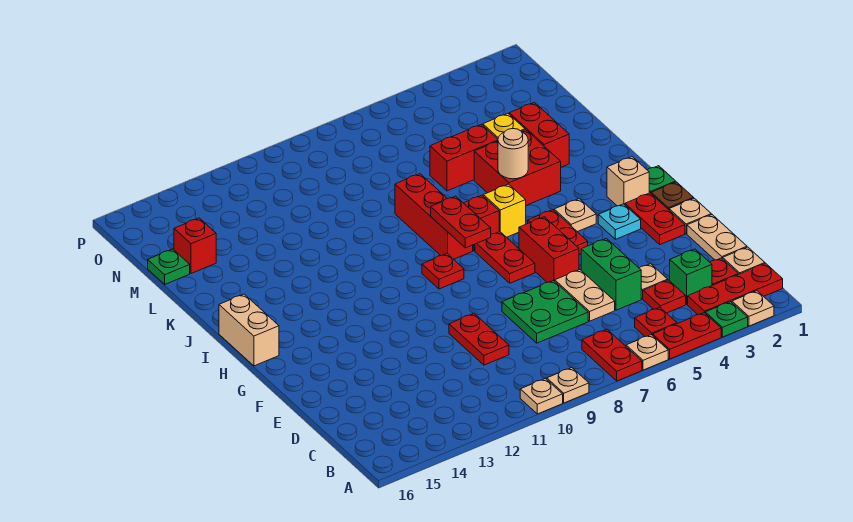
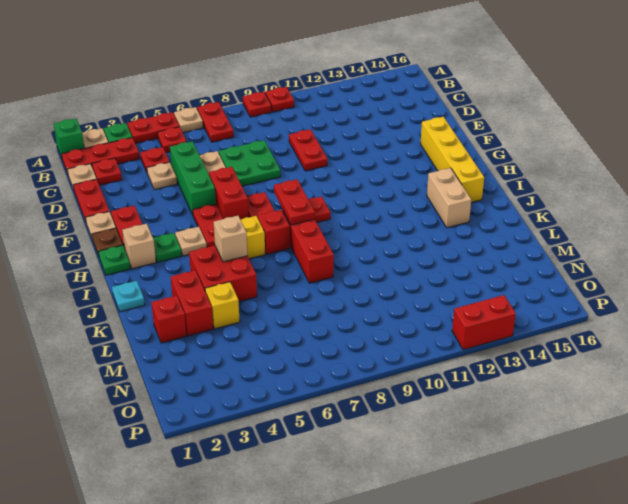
tan plate A9 level 1 -> red plate A9 level 1
tan plate A10 level 1 -> red plate A10 level 1
green brick C3 level 1 -> green brick A1 level 1
tan plate D1:E1 level 1 -> red plate D1:E1 level 1
green brick D5:E5 level 1 -> green brick D5:F5 level 1
none -> yellow brick F15:I15 level 1
cyan plate G3 level 1 -> cyan plate J1 level 1
tan brick H16:I16 level 1 -> tan brick I14:J14 level 1
tan round brick J5 level 2 -> tan brick J5 level 2
red brick L5:L6 level 1 -> red brick P12:P13 level 1
red brick M15 level 1 -> red brick L2 level 1
green plate M16 level 1 -> green plate H3 level 1

